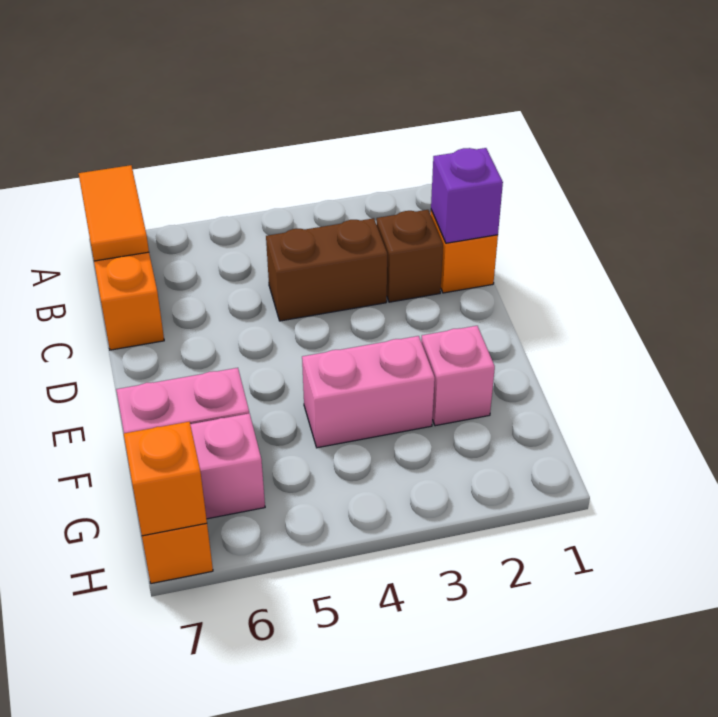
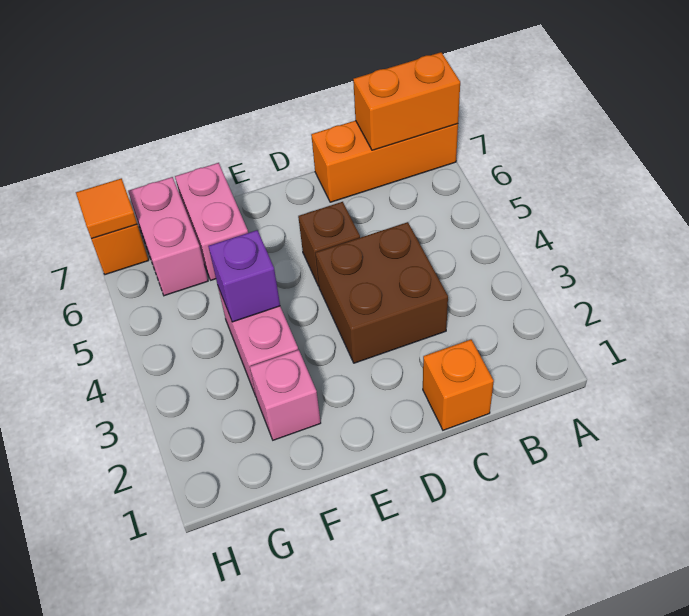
orange tile A7:B7 level 2 -> orange brick A7:B7 level 2
purple brick C1 level 2 -> purple brick F4 level 2
brown brick C2 level 1 -> brown brick D5 level 1
brown brick C3:C4 level 1 -> brown brick C3:D4 level 1
orange brick H7 level 2 -> orange tile H7 level 2

